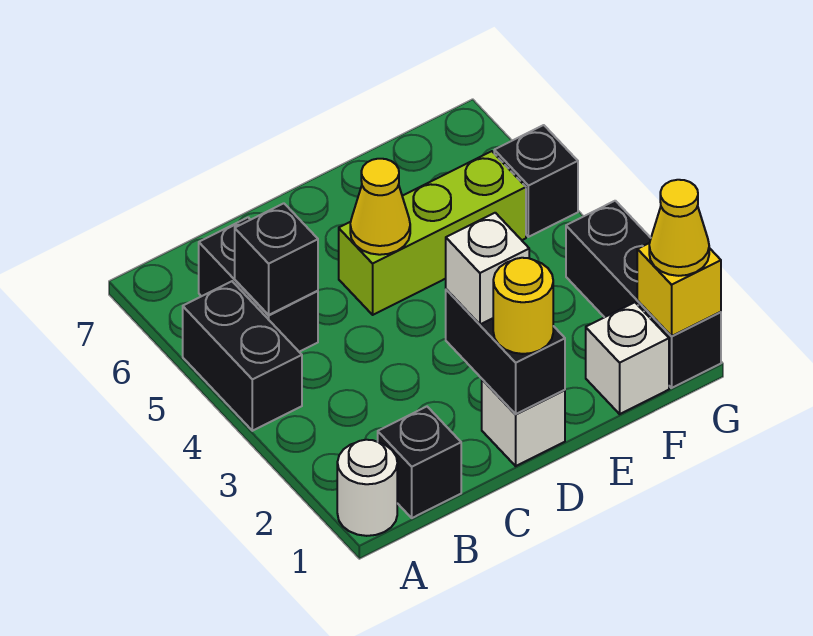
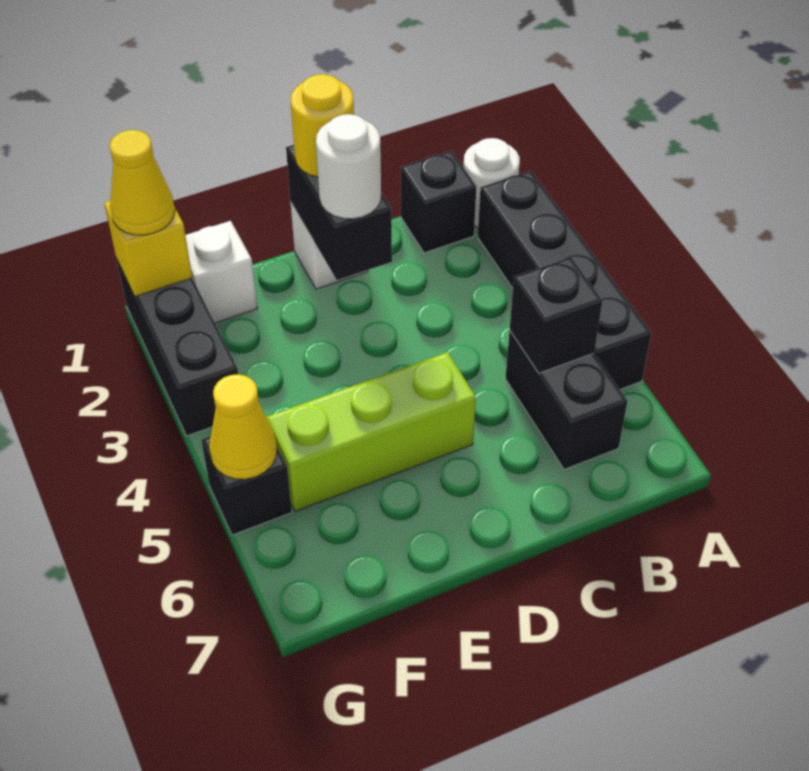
black brick A4:A5 level 1 -> black brick A2:A5 level 1
white brick D2 level 3 -> white round brick D2 level 3
yellow cone D5 level 2 -> yellow cone G5 level 2

